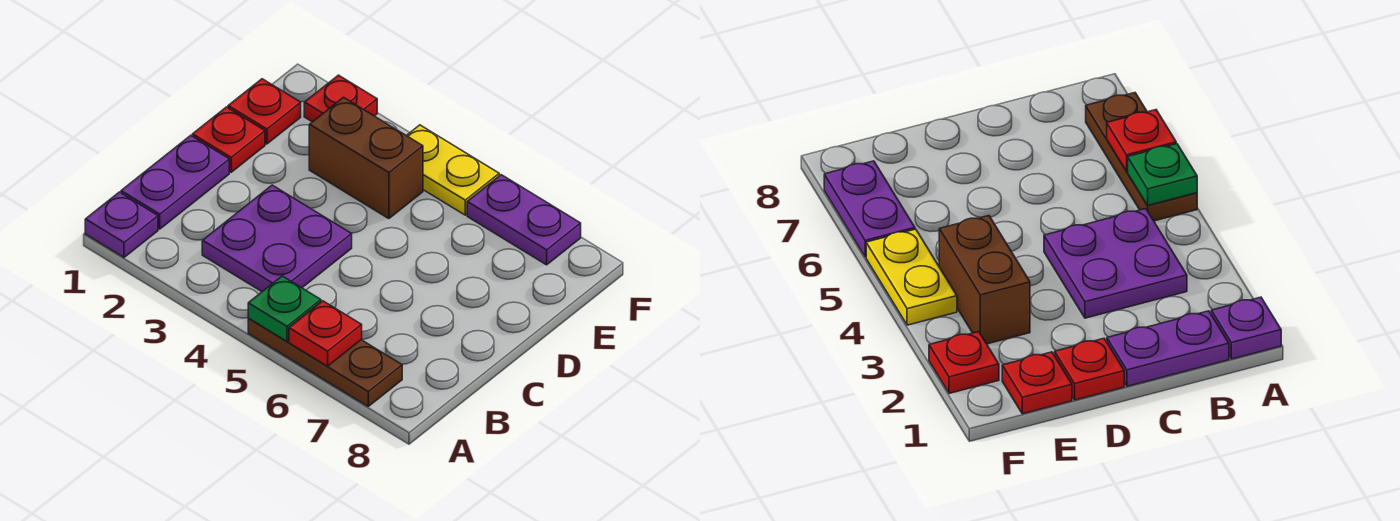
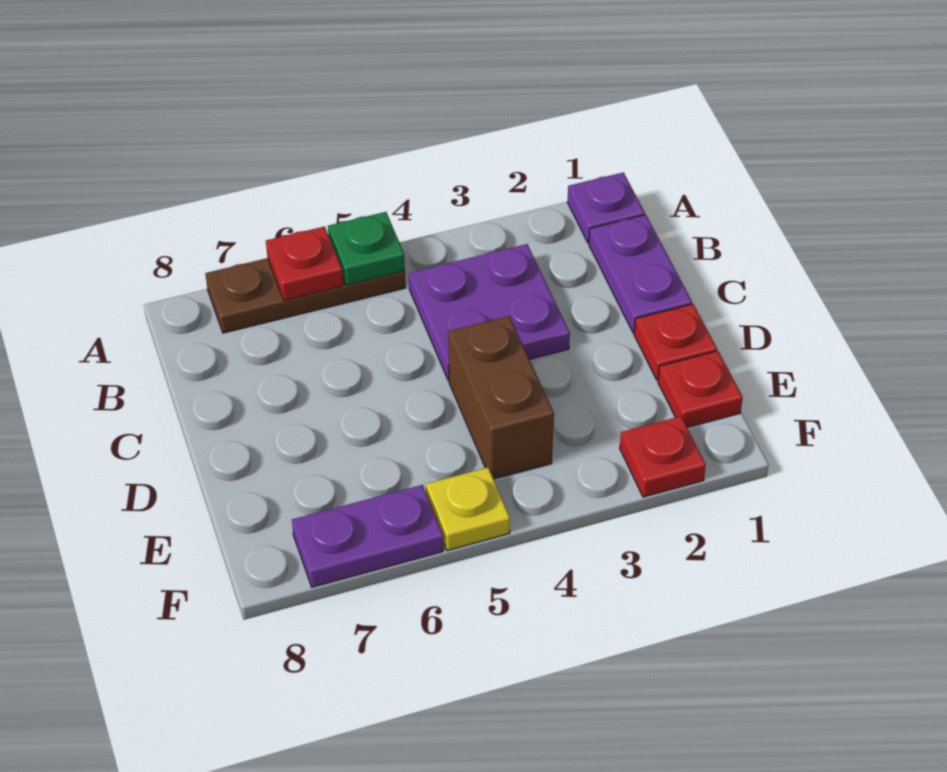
brown brick E3:E4 level 1 -> brown brick D4:E4 level 1
yellow plate F4:F5 level 1 -> yellow plate F5 level 1

